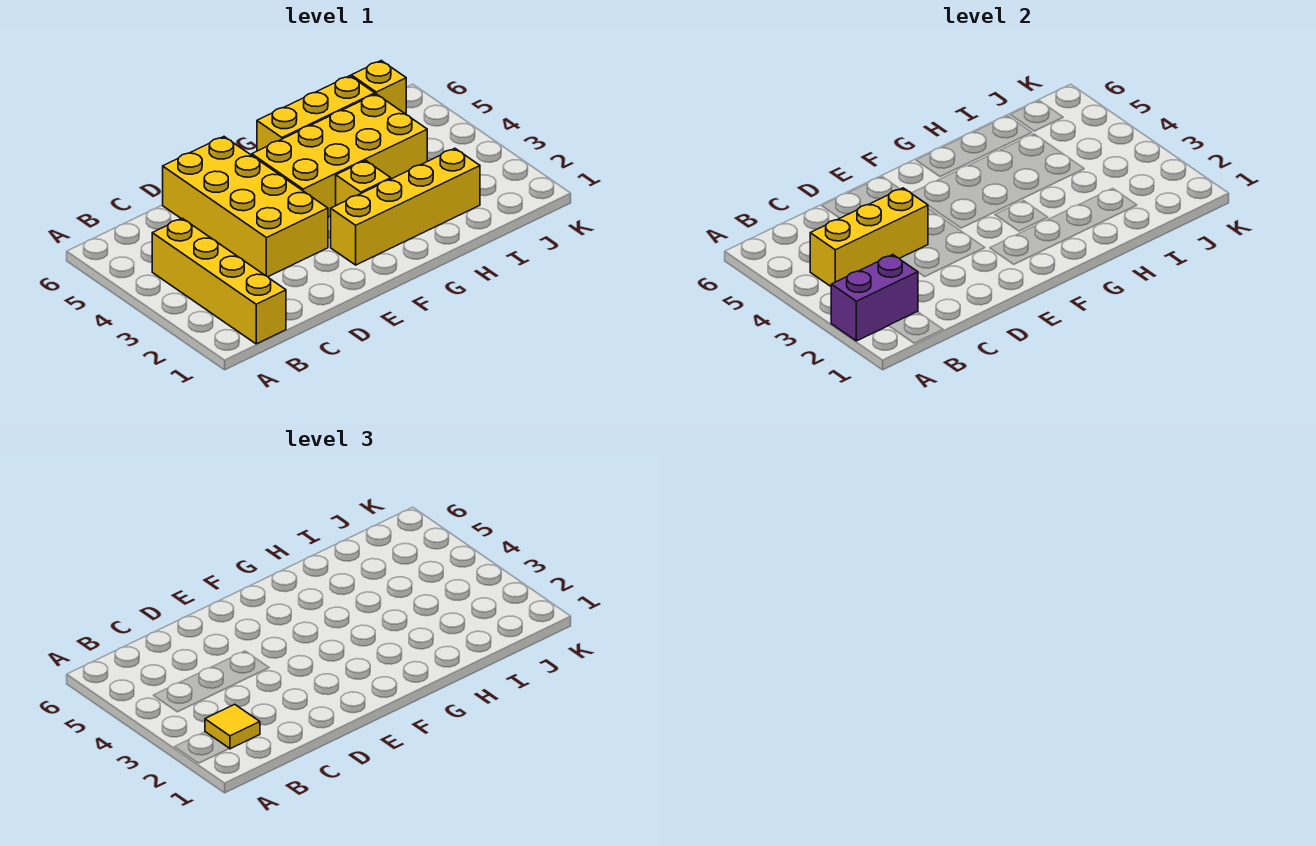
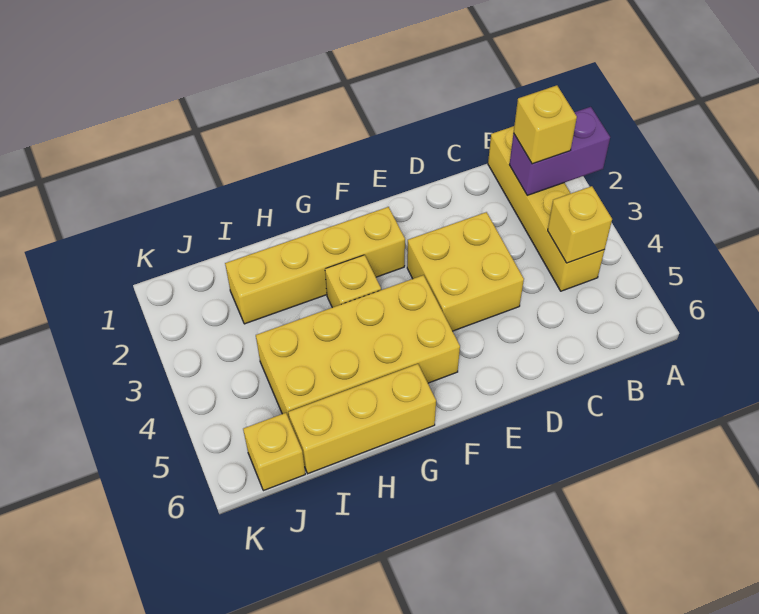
yellow tile B2 level 3 -> yellow brick B2 level 3
yellow brick B4:D4 level 2 -> yellow brick B4 level 2
yellow brick D3:E6 level 1 -> yellow brick D3:E4 level 1

